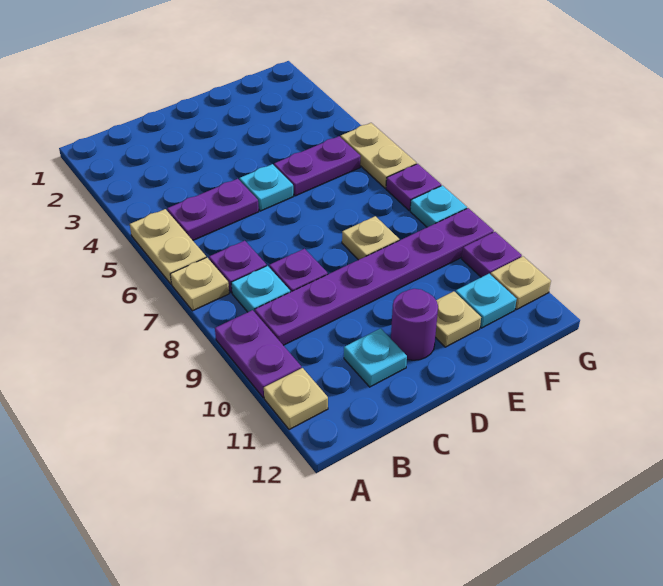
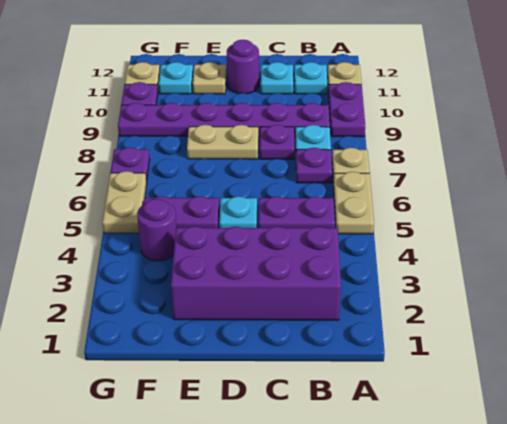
none -> purple brick B2:E3 level 1
tan plate E8 level 1 -> tan plate D8:E8 level 1
none -> purple round brick F4 level 1
cyan plate G8 level 1 -> cyan plate B11 level 1

